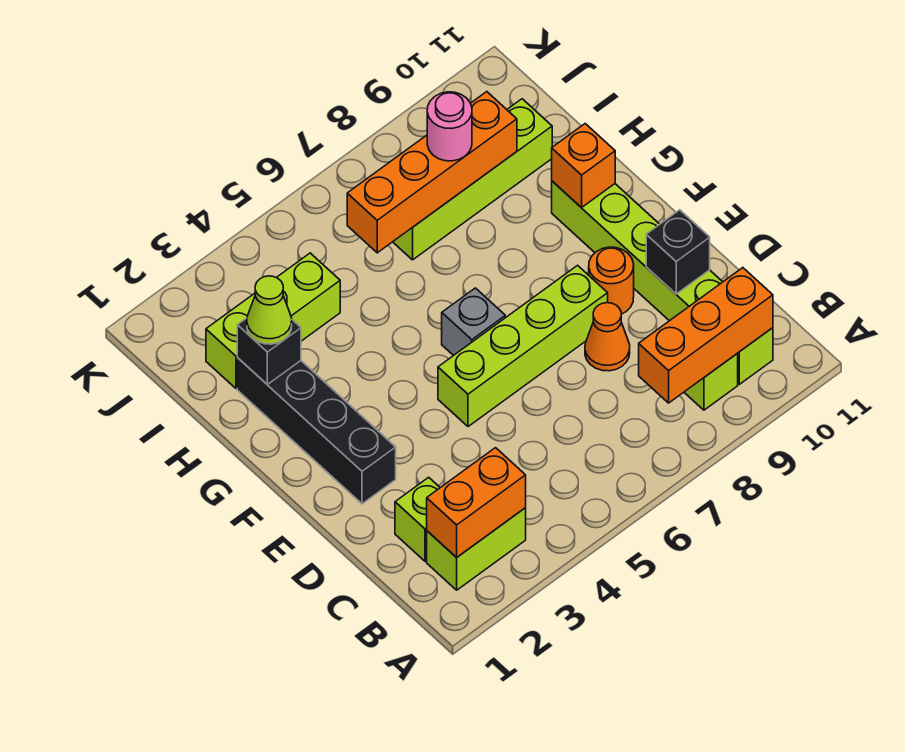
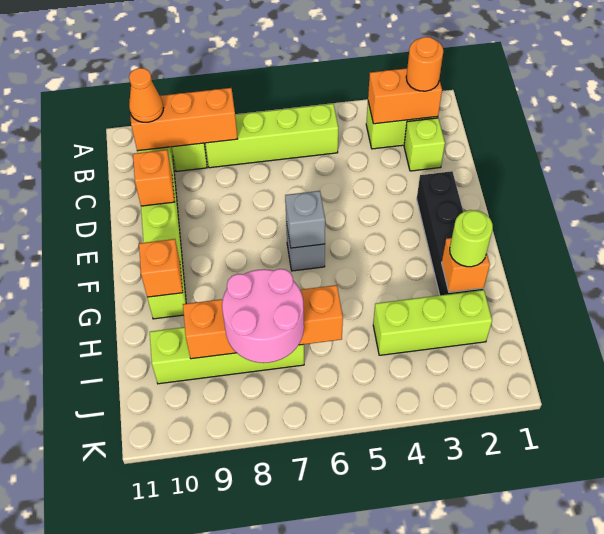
orange cone D8 level 1 -> orange cone B10 level 3
black brick D10 level 2 -> orange brick D10 level 2
lime brick E5:E8 level 1 -> lime brick B5:B8 level 1
orange round brick E9 level 1 -> orange round brick B2 level 3
none -> grey brick F6 level 2
black brick H2 level 2 -> orange brick H2 level 2
lime cone H2 level 3 -> lime round brick H2 level 3
pink round brick I8 level 3 -> pink round brick I7:J8 level 3

